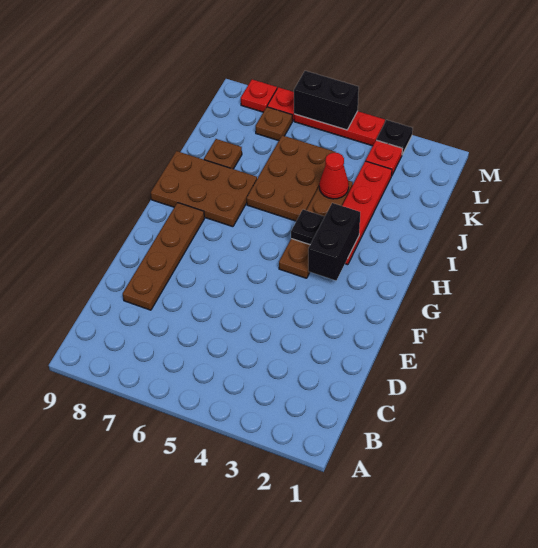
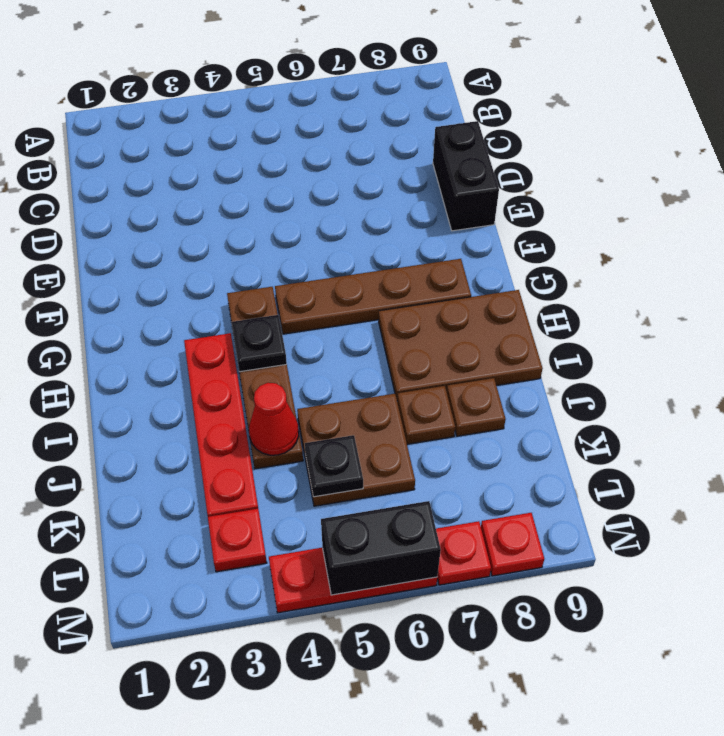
brown plate D8:G8 level 1 -> brown plate G5:G8 level 1
black brick G3:H3 level 2 -> black brick D9:E9 level 1
brown plate I5:K6 level 1 -> brown plate J5:K6 level 1
brown plate L7 level 1 -> brown plate J7 level 1
black plate M3 level 1 -> black plate K5 level 2

